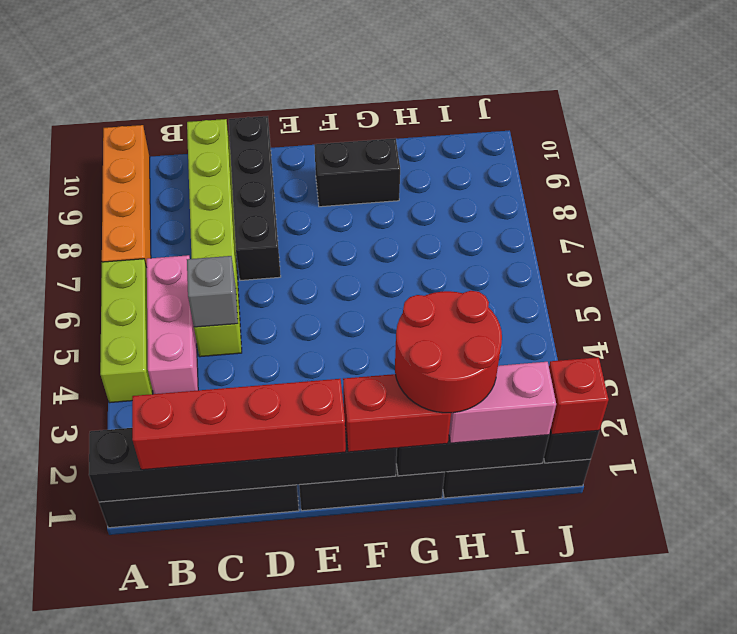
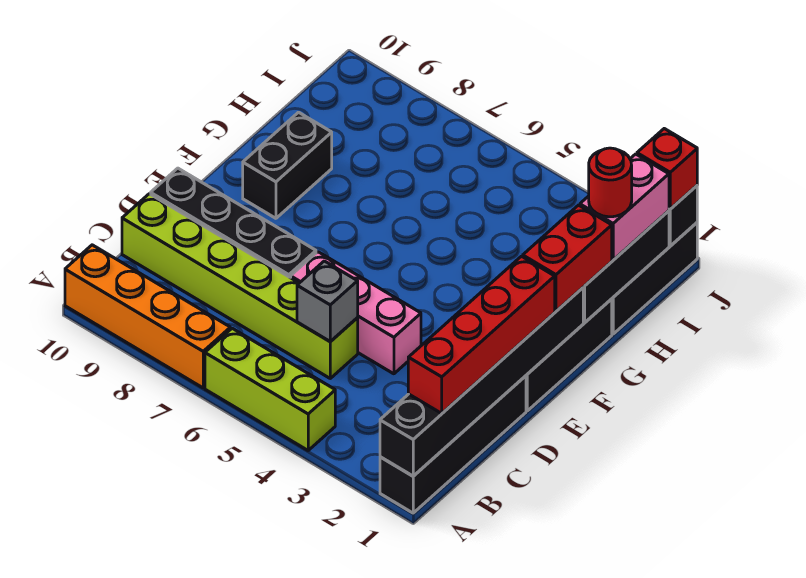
pink brick B4:B6 level 1 -> pink brick D4:D6 level 1
red round brick G1:H2 level 4 -> red round brick H1 level 4

